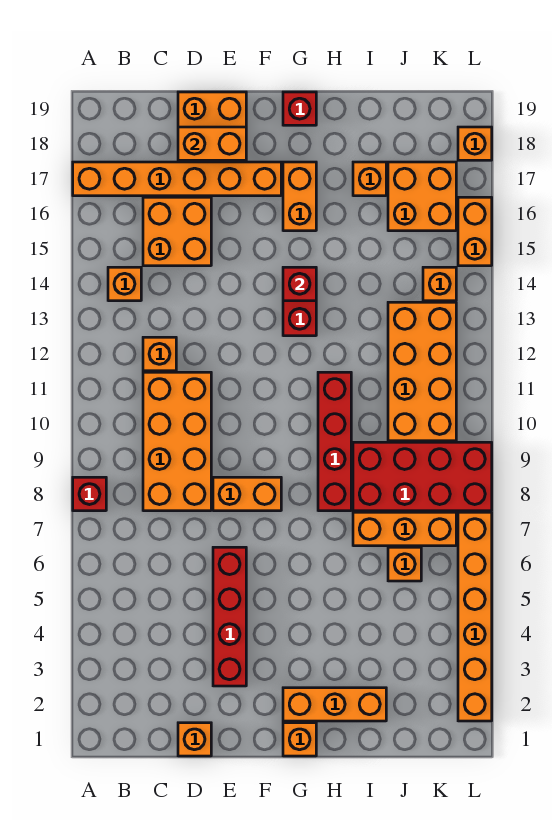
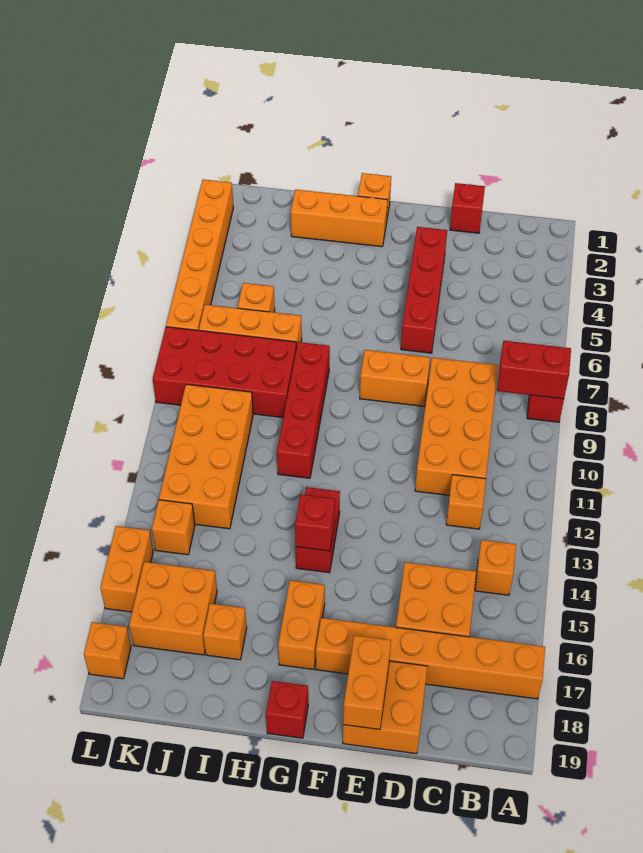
none -> red brick A8:B8 level 2
orange brick D1 level 1 -> red brick D1 level 1
orange brick D18:E18 level 2 -> orange brick E18:E19 level 2

